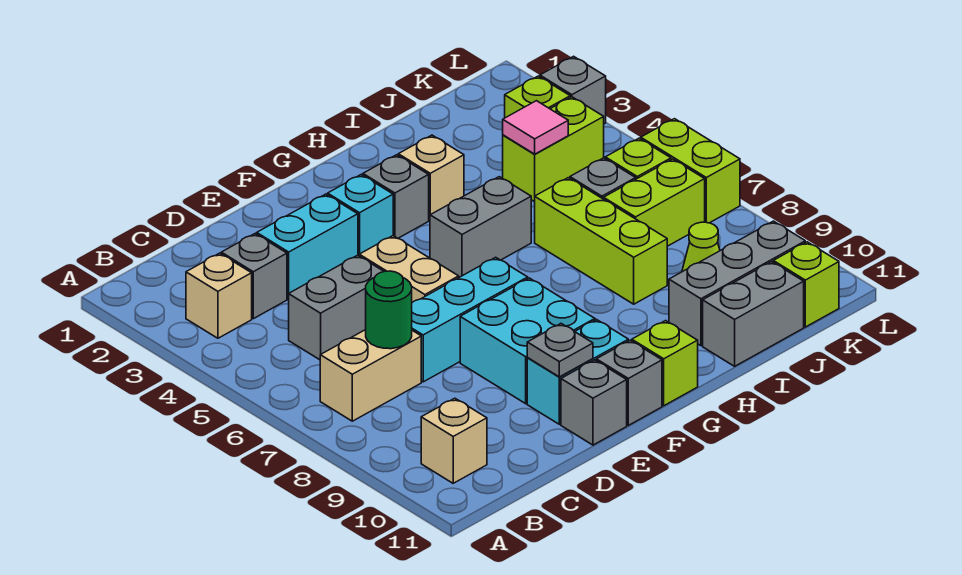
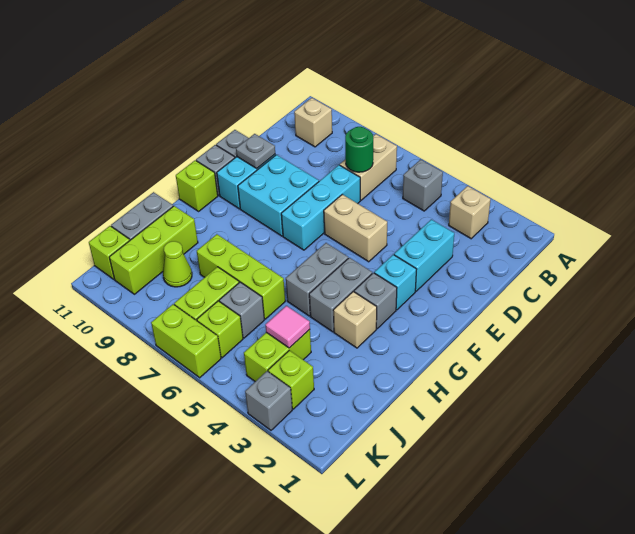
grey brick C3 level 1 -> grey brick B5 level 1
grey brick C5:D5 level 1 -> grey brick G4:H4 level 1
grey brick I10:K10 level 1 -> lime brick I10:K10 level 1

